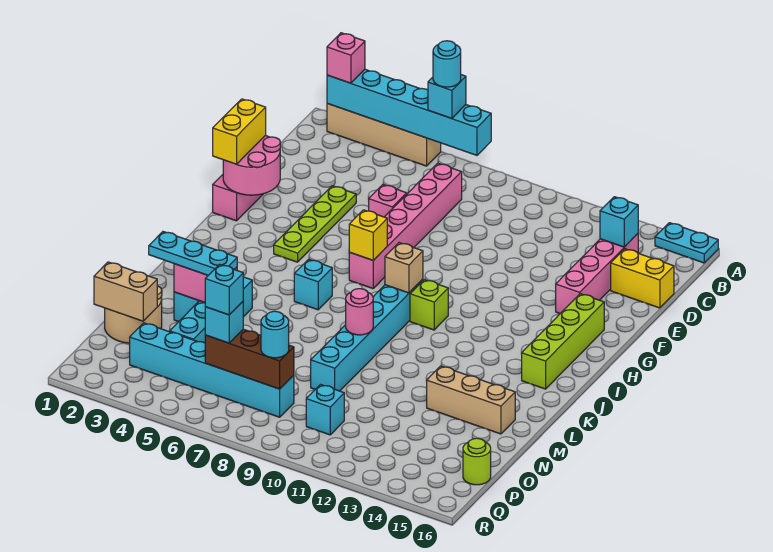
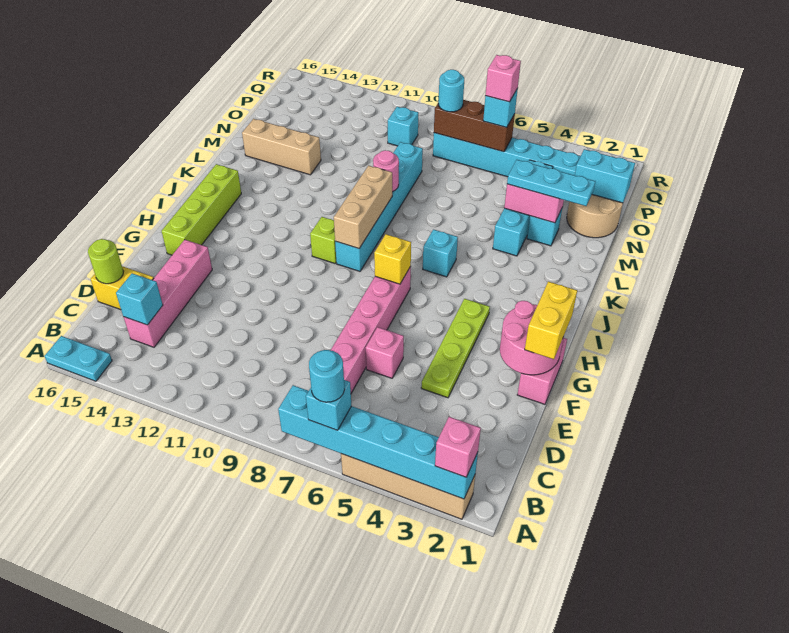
tan brick I9 level 2 -> tan brick I9:K9 level 2
tan brick O1:O2 level 2 -> cyan brick O1:O2 level 2
cyan brick P6 level 4 -> pink brick P6 level 4
lime round brick P16 level 1 -> lime round brick D16 level 2

